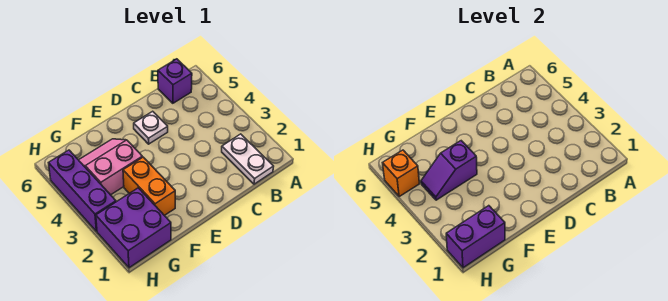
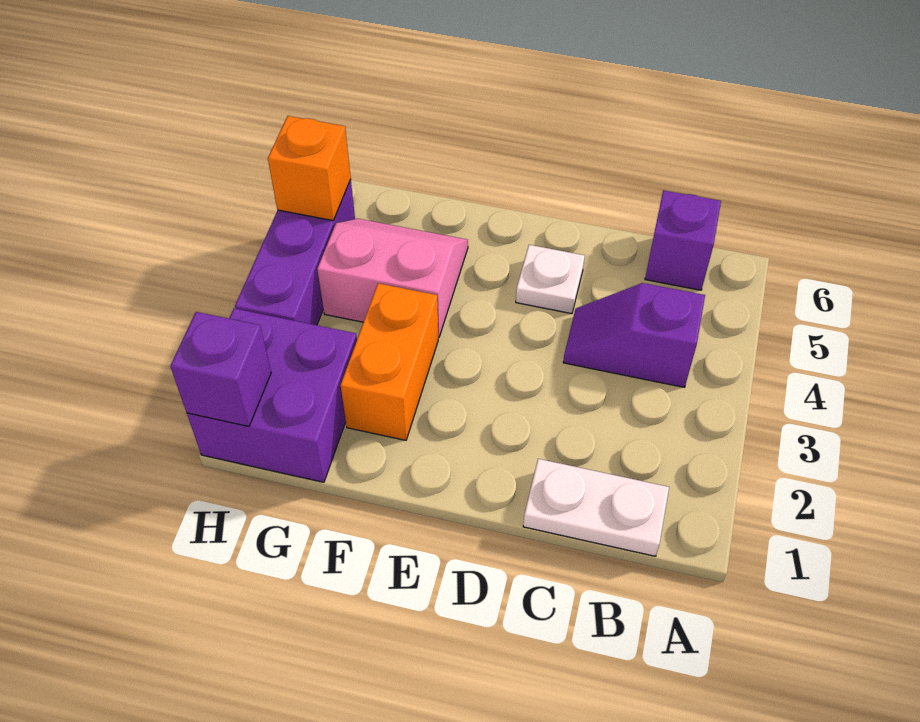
white plate B1:B2 level 1 -> white plate B1:C1 level 1
purple slope F4:G4 level 2 top F -> purple slope B4:C4 level 1 top B
purple brick G1:H1 level 2 -> purple brick H1 level 2

